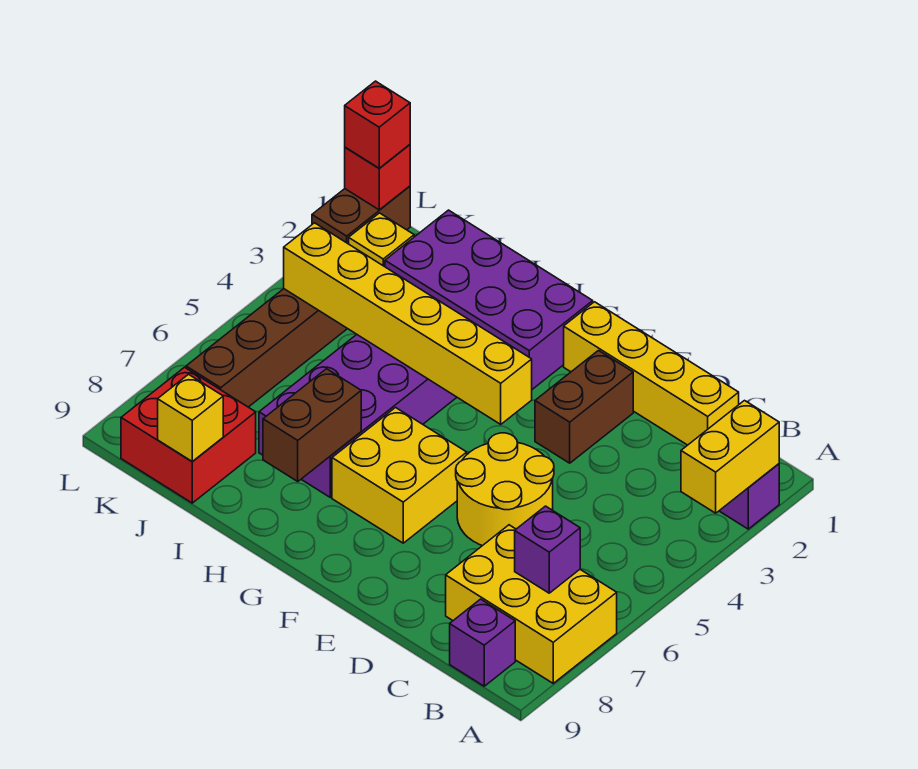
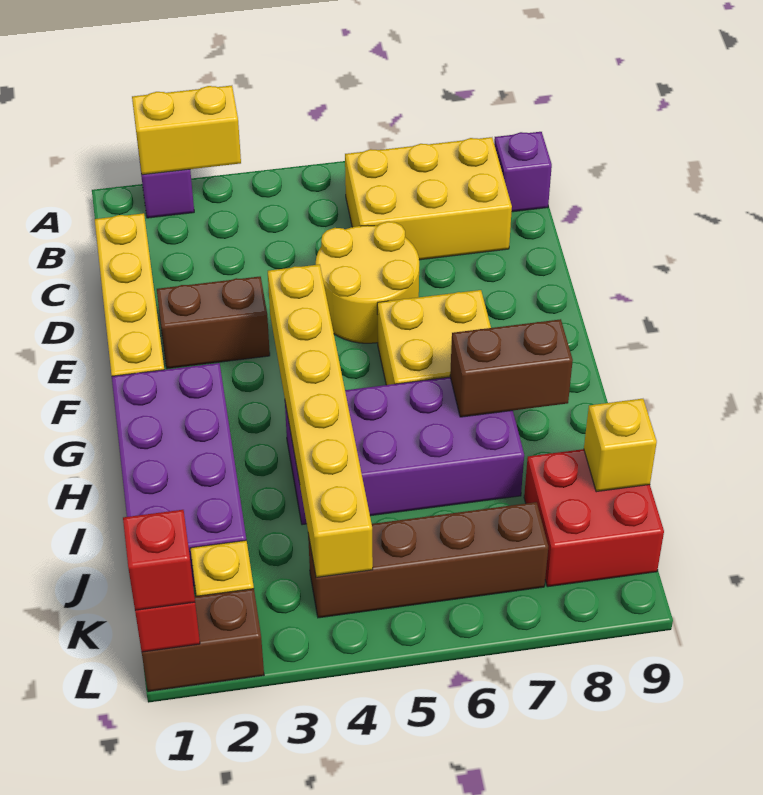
yellow brick A7:C8 level 1 -> yellow brick B6:C8 level 1
purple brick B7 level 2 -> none

